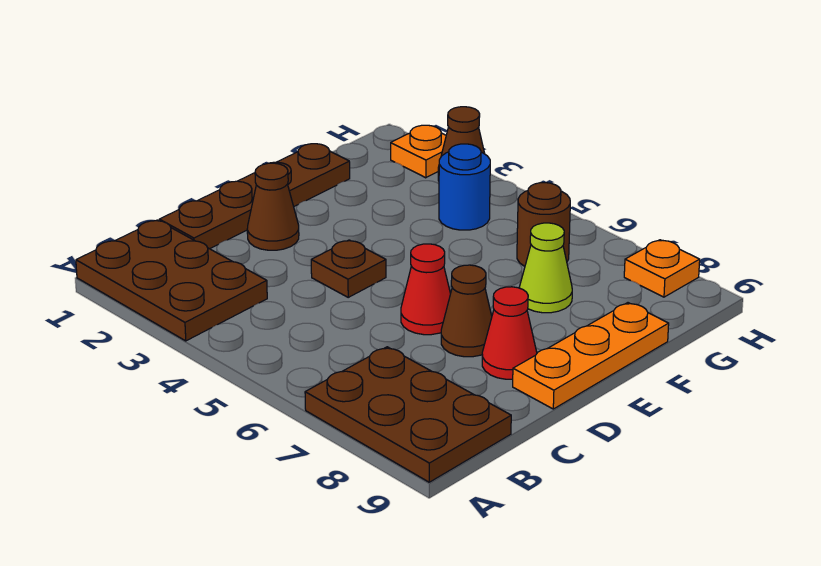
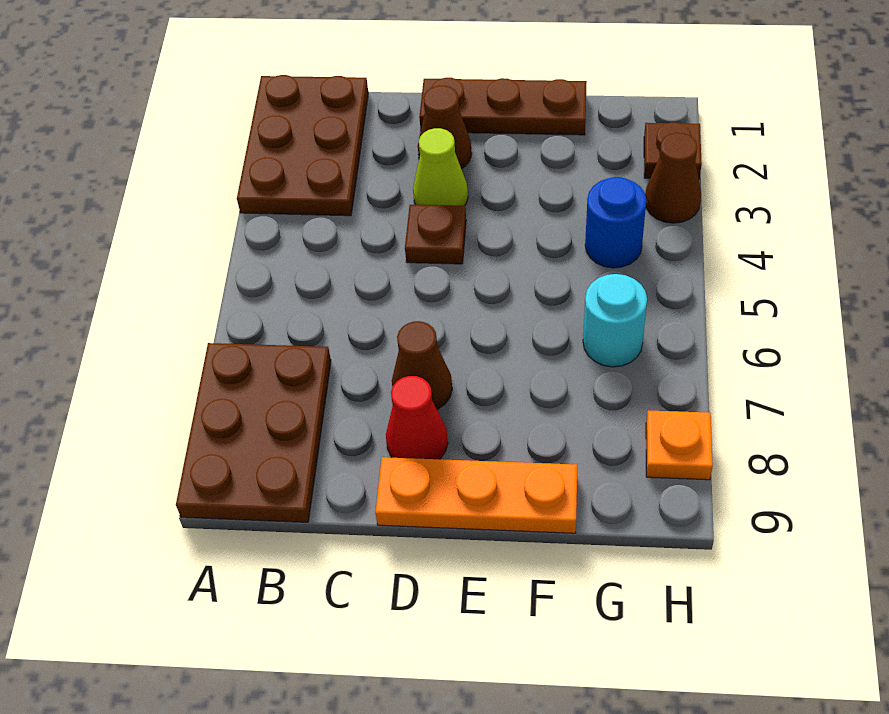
brown plate C1:F1 level 1 -> brown plate D1:F1 level 1
red cone D6 level 1 -> none
lime cone F7 level 1 -> lime cone D3 level 1
brown round brick G6 level 1 -> cyan round brick G6 level 1
orange plate H2 level 1 -> brown plate H2 level 1

